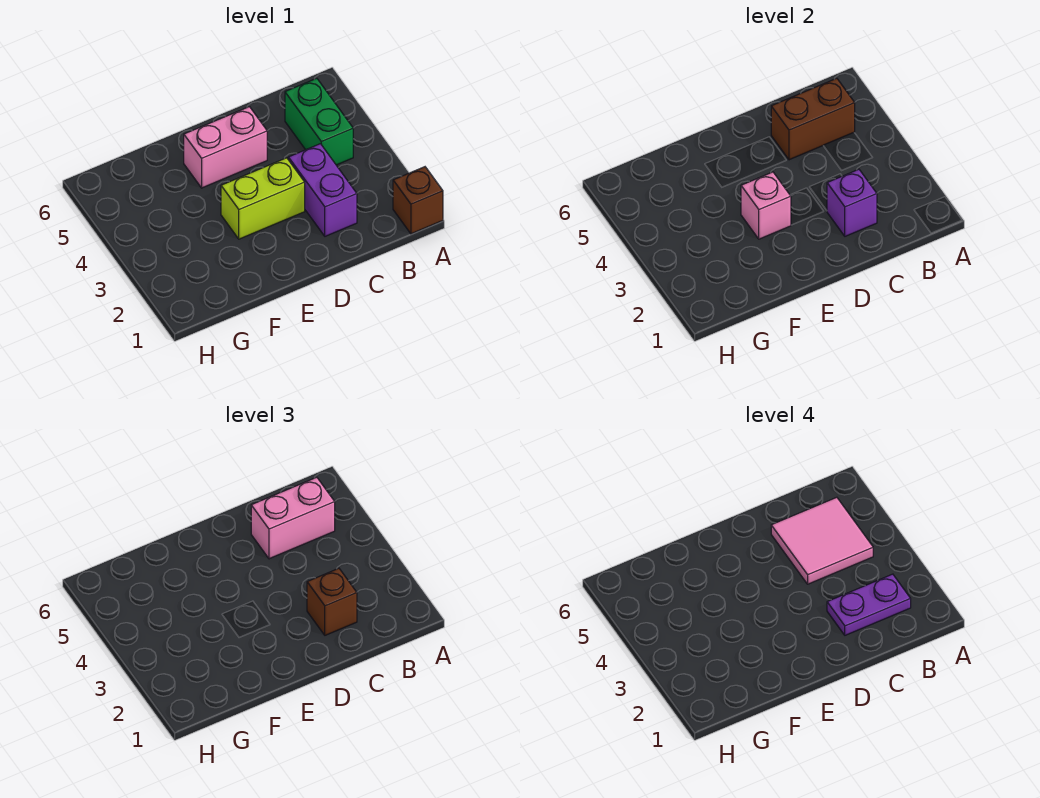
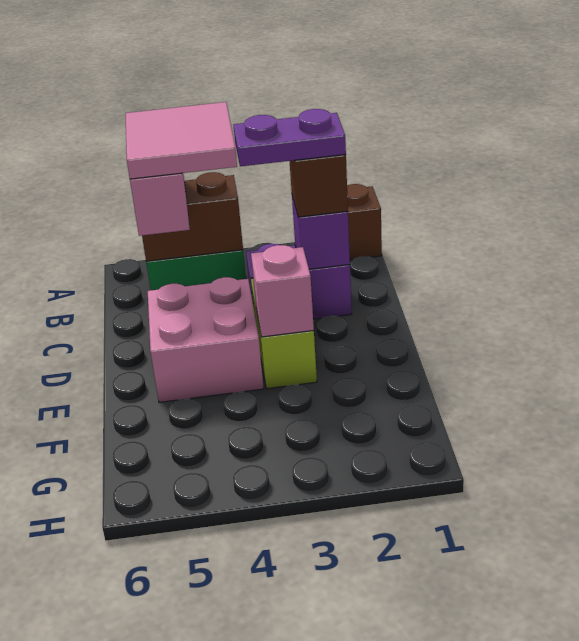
purple plate B2:C2 level 4 -> purple plate C2:C3 level 4
brown brick B5:C5 level 2 -> brown brick B4:B5 level 2
pink brick D5:E5 level 1 -> pink brick D4:E5 level 1

